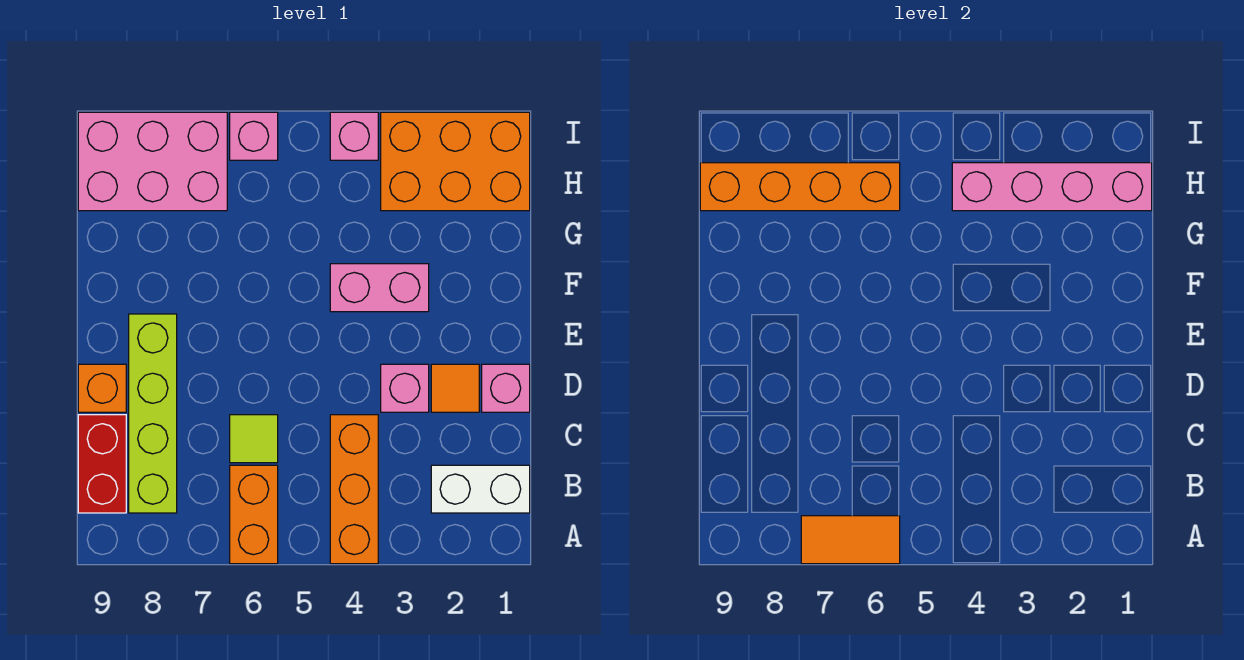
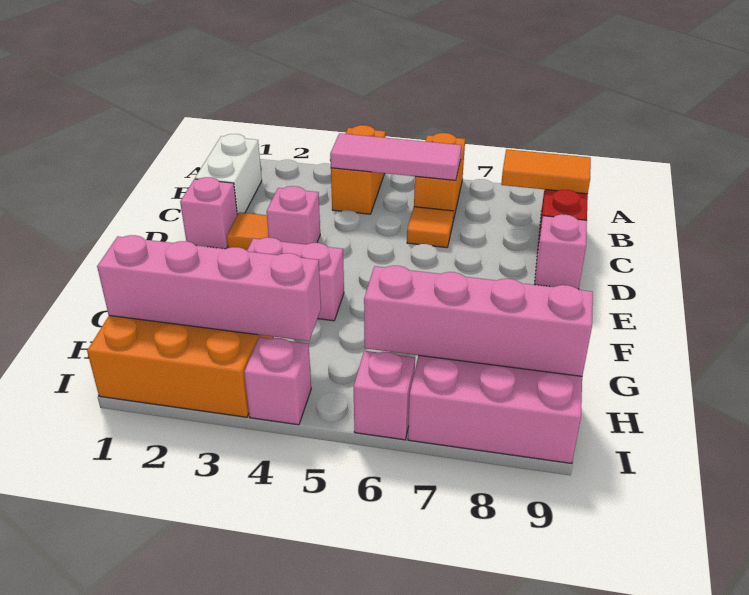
orange brick A4:C4 level 1 -> orange brick A4:B4 level 1
orange tile A6:A7 level 2 -> orange tile B8:B9 level 2
white brick B1:B2 level 1 -> white brick B1:C1 level 1
none -> pink tile B4:B6 level 2
lime brick B8:E8 level 1 -> none
lime tile C6 level 1 -> orange tile C6 level 1
orange brick D9 level 1 -> pink brick D9 level 1
orange brick H6:H9 level 2 -> pink brick H6:H9 level 2

